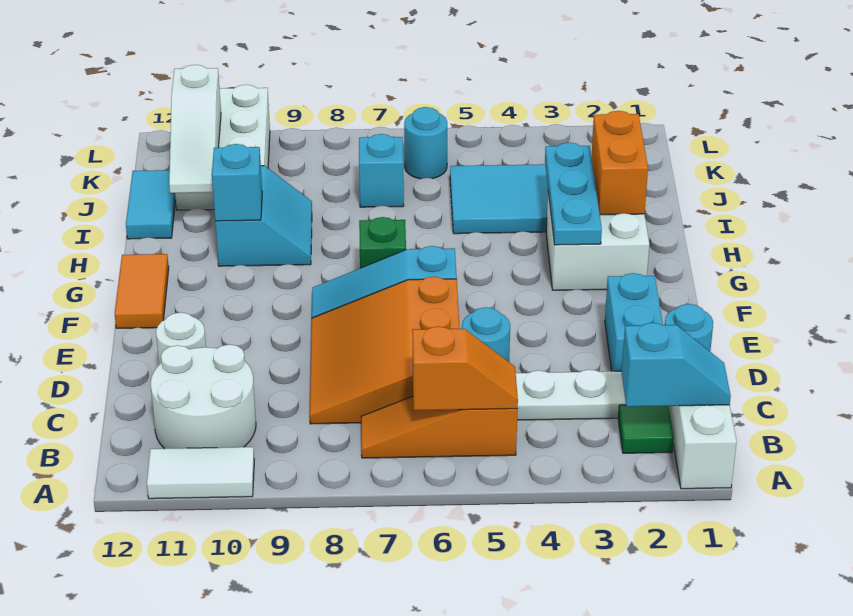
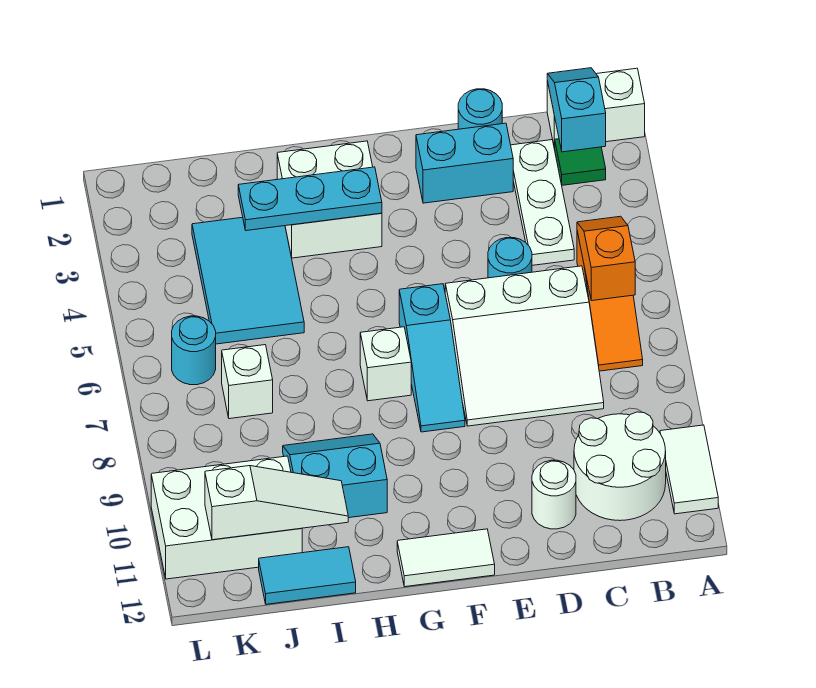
orange slope C6:E8 level 1 top 6 -> white slope C6:E8 level 1 top 6
orange tile F12:G12 level 1 -> white tile F12:G12 level 1
green brick G7 level 1 -> white brick G7 level 1
orange brick H2:I2 level 2 -> none
cyan brick H10 level 2 -> none
cyan brick J7 level 1 -> white brick J7 level 1

